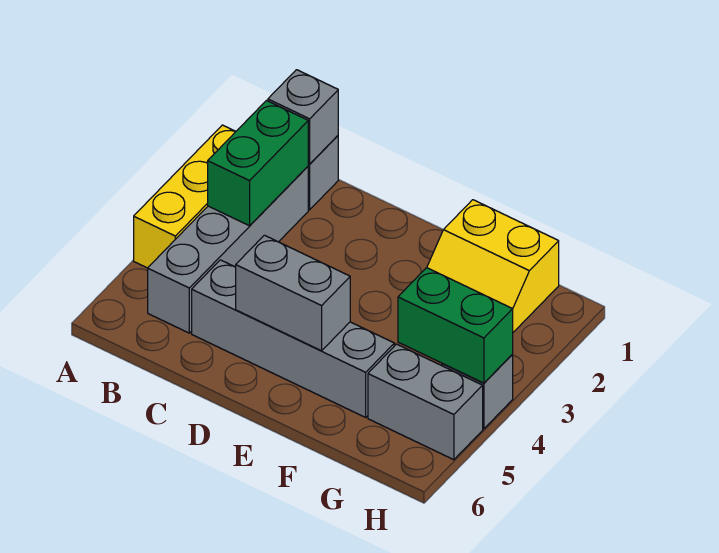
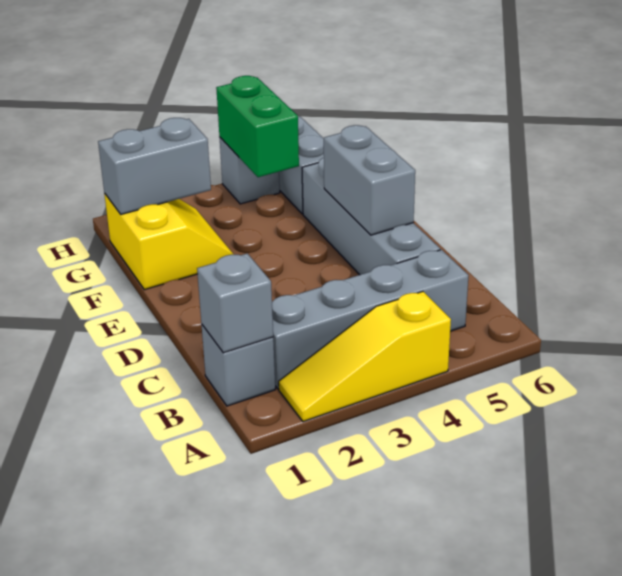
yellow brick A2:A4 level 1 -> yellow slope A2:A4 level 1 top 4
green brick B2:B3 level 2 -> none
none -> grey brick G1:G2 level 2

